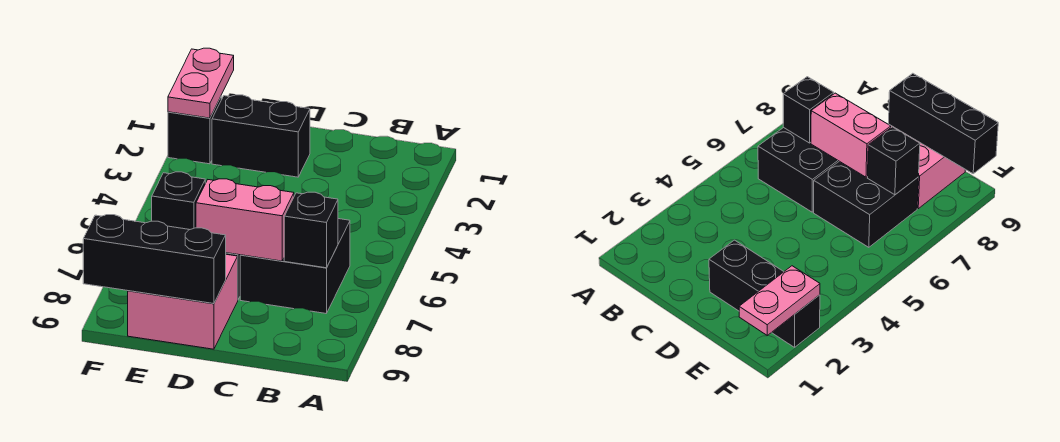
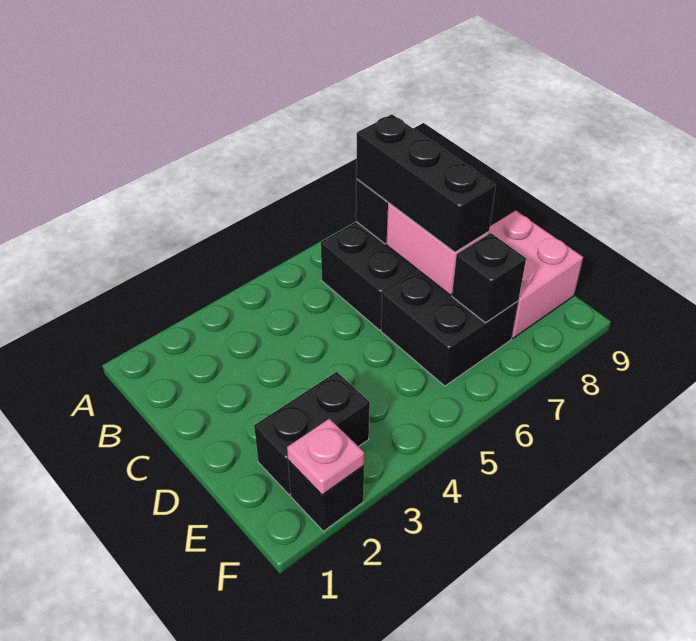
black brick D2:E2 level 1 -> black brick E2:E3 level 1
black brick D9:F9 level 2 -> black brick B7:D7 level 3
pink plate F1:F2 level 2 -> pink plate F2 level 2

